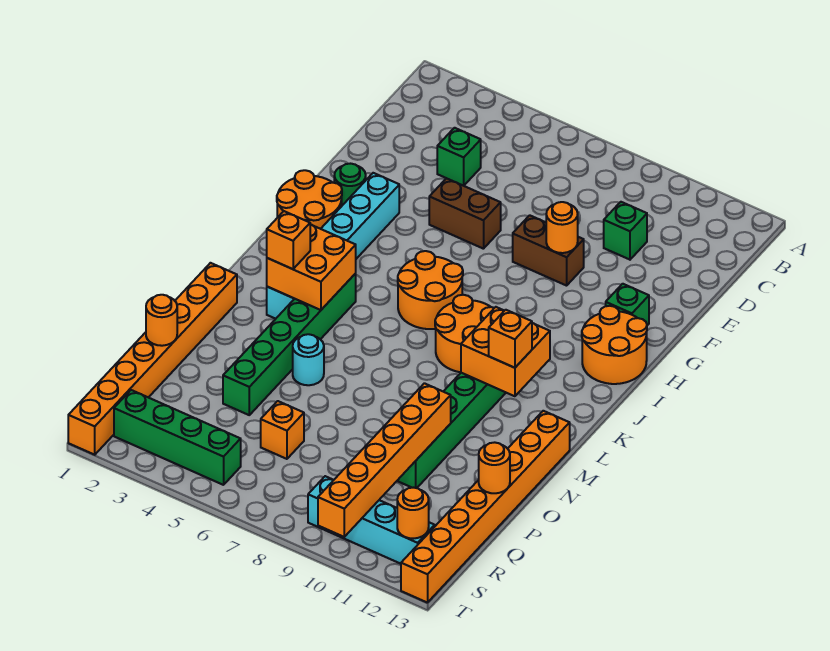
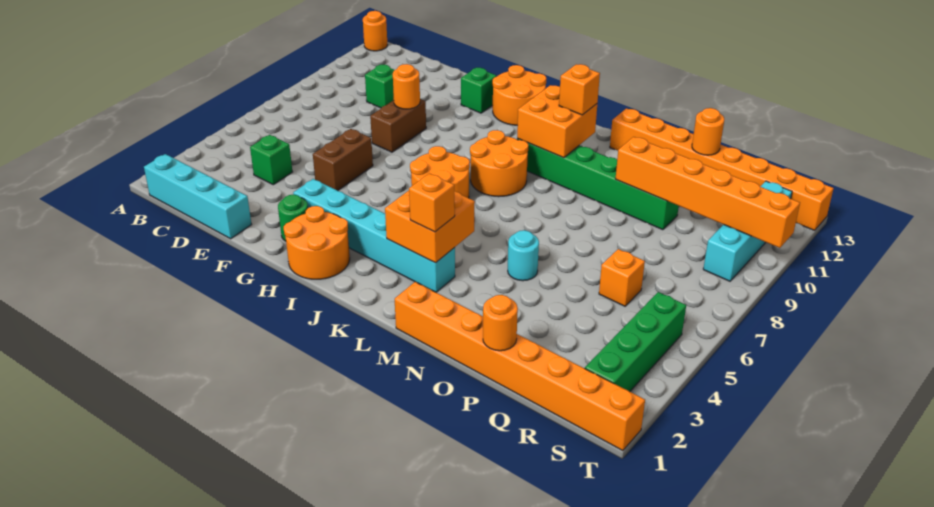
none -> cyan brick B1:E1 level 1
green brick K4:P4 level 1 -> none
orange round brick S12 level 2 -> orange round brick A13 level 1

